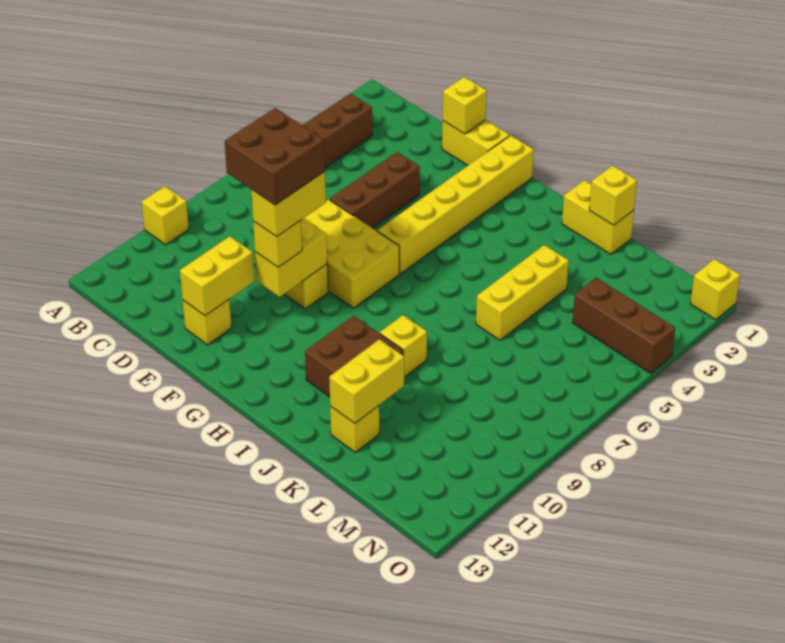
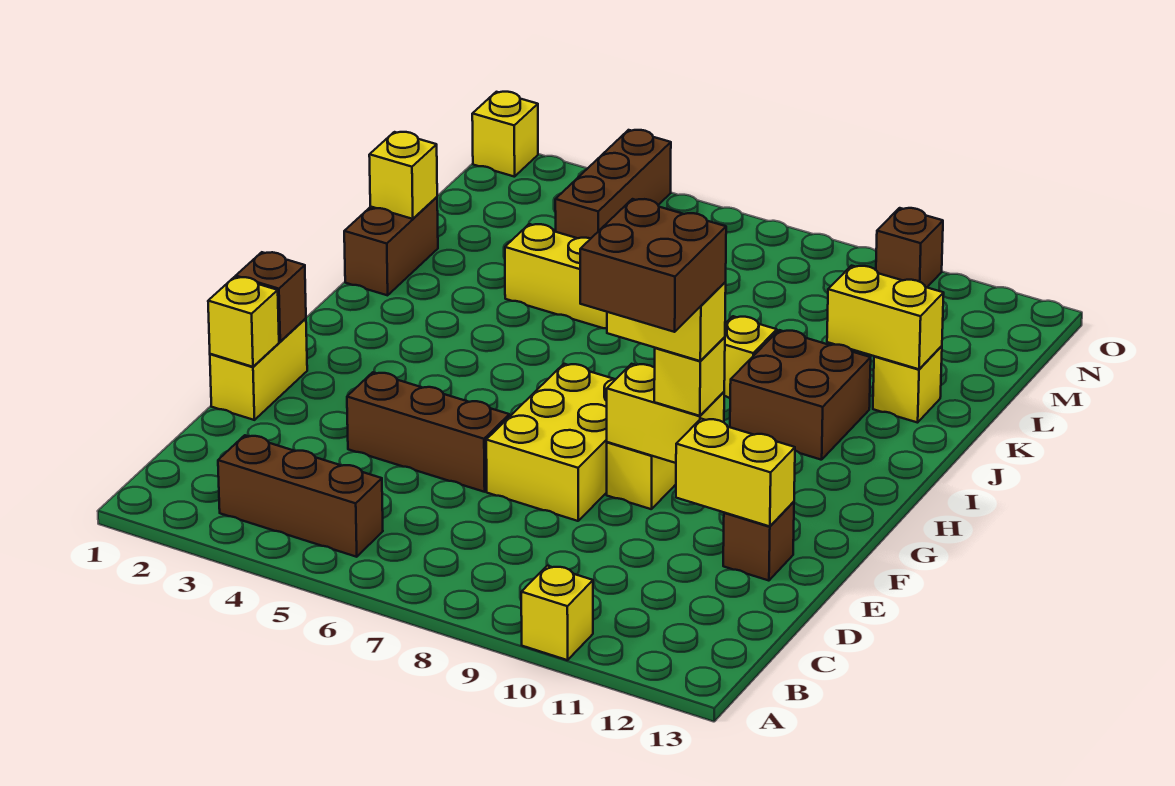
yellow brick E12 level 1 -> brown brick E12 level 1
none -> brown brick F1 level 2
yellow brick G1:G6 level 1 -> none
yellow brick J1:K1 level 1 -> brown brick J1:K1 level 1
none -> brown brick O10 level 1

